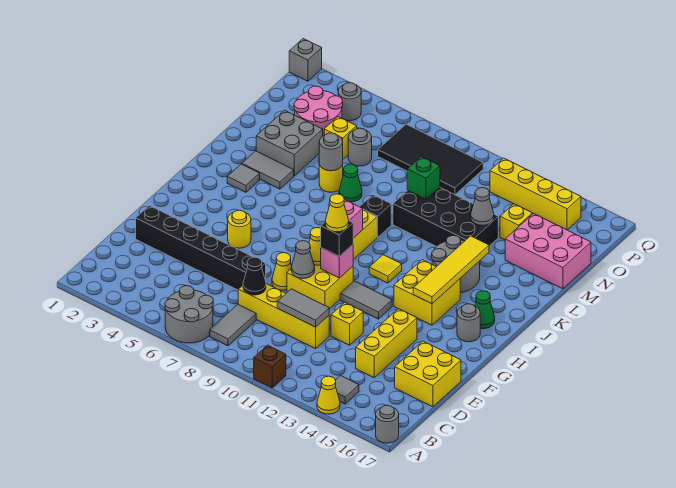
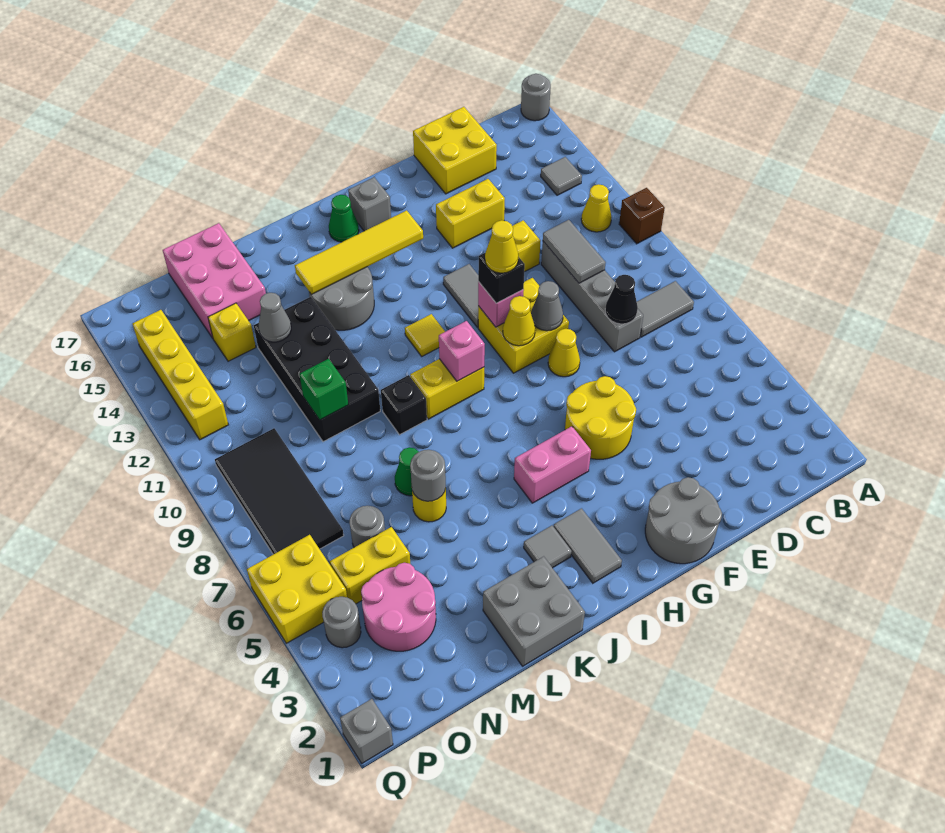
grey round brick A6:B7 level 1 -> grey round brick F1:G2 level 1
yellow cone A14 level 1 -> yellow cone B12 level 1
yellow brick D8:D11 level 1 -> grey brick D8:D11 level 1
yellow brick D14:F14 level 1 -> yellow brick E14:F14 level 1
black brick E2:E7 level 1 -> none
yellow round brick G5 level 1 -> yellow round brick F5:G6 level 1
none -> pink brick H5:I5 level 1
yellow brick H13:I14 level 1 -> yellow brick P5:Q6 level 1
grey round brick H16 level 1 -> grey brick H16 level 1
grey tile K3:K4 level 1 -> grey tile I2:I3 level 1
grey brick L3:M4 level 1 -> grey brick K1:L2 level 1
yellow brick N5 level 1 -> yellow brick N5:O5 level 1

